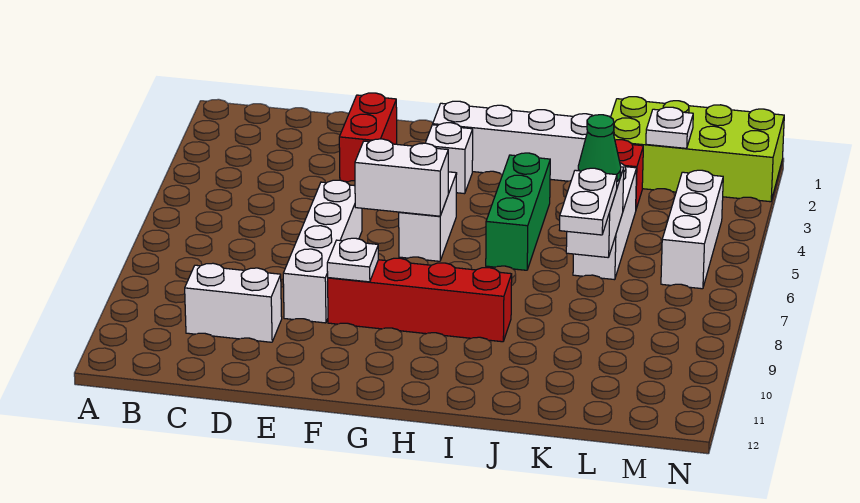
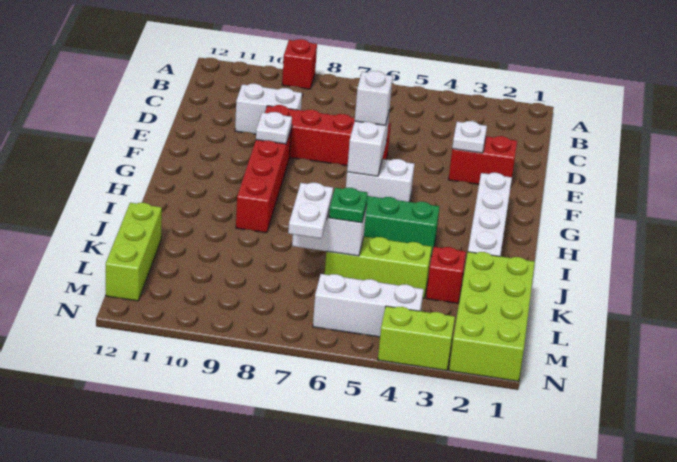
none -> red brick A9 level 1
white brick C10:D10 level 1 -> white brick D9:D10 level 1
white brick E6:E9 level 1 -> red brick E6:E9 level 1
white brick G3 level 1 -> white brick F6 level 3
white brick K4:K6 level 1 -> lime brick K4:K6 level 1
green cone K6 level 3 -> green plate K6 level 3
white plate K7:K8 level 3 -> white plate K7:L7 level 3
none -> lime brick K12:M12 level 1
white plate L2 level 2 -> white plate E3 level 2
none -> lime brick N3:N4 level 1

